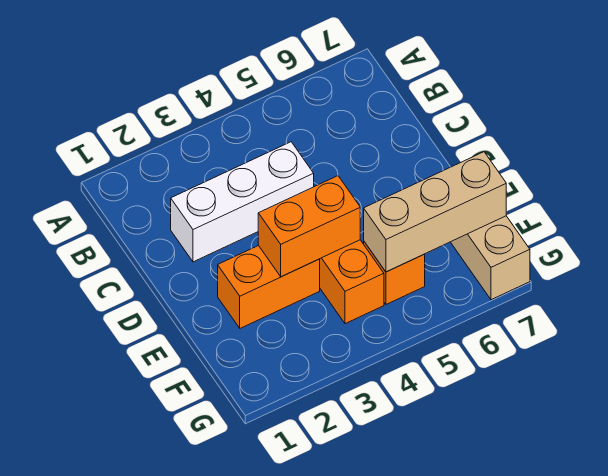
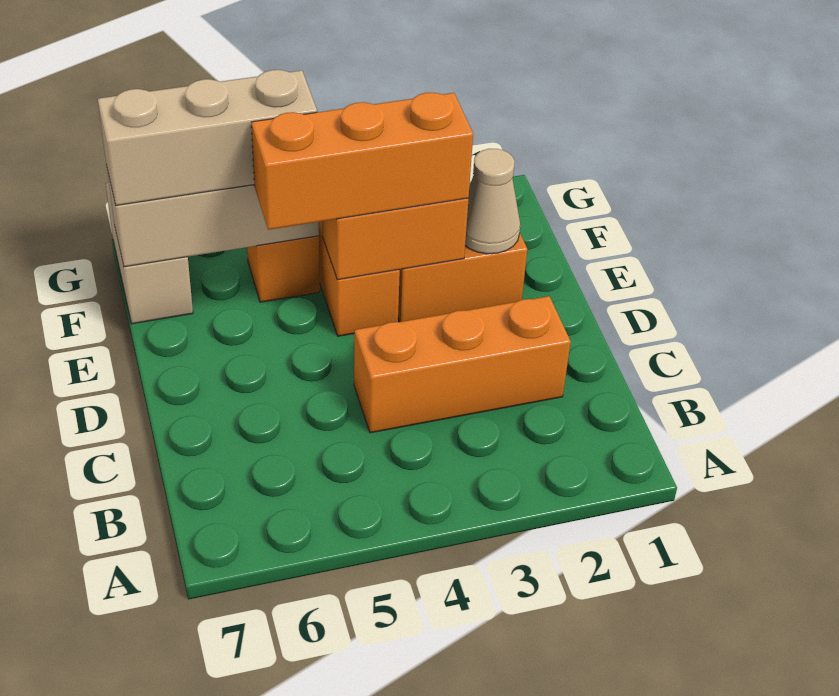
white brick C2:C4 level 1 -> orange brick C2:C4 level 1
none -> tan cone E2 level 2
none -> orange brick E3:E5 level 3
none -> tan brick F5:F7 level 3

